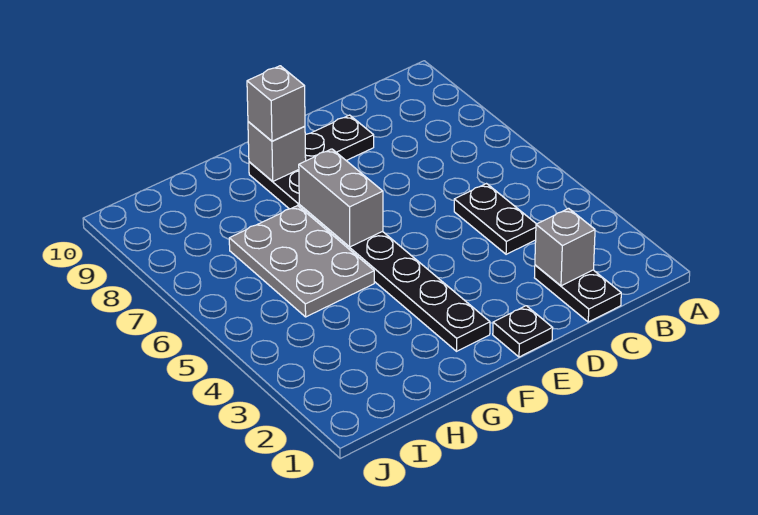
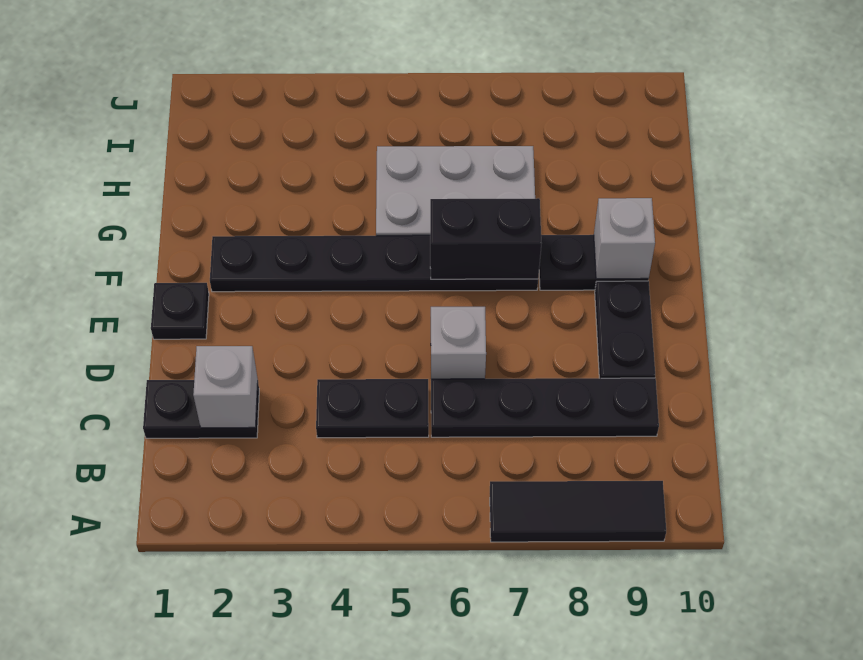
none -> black tile A7:A9 level 1
none -> black plate C6:C9 level 1
grey brick F6:F7 level 2 -> black brick F6:F7 level 2
grey brick F9 level 3 -> grey brick D6 level 1

